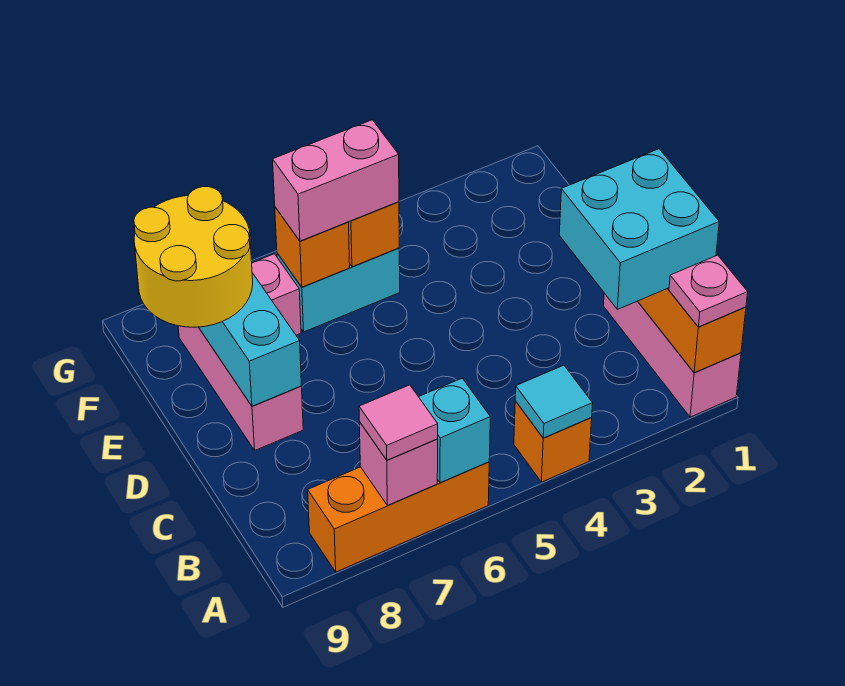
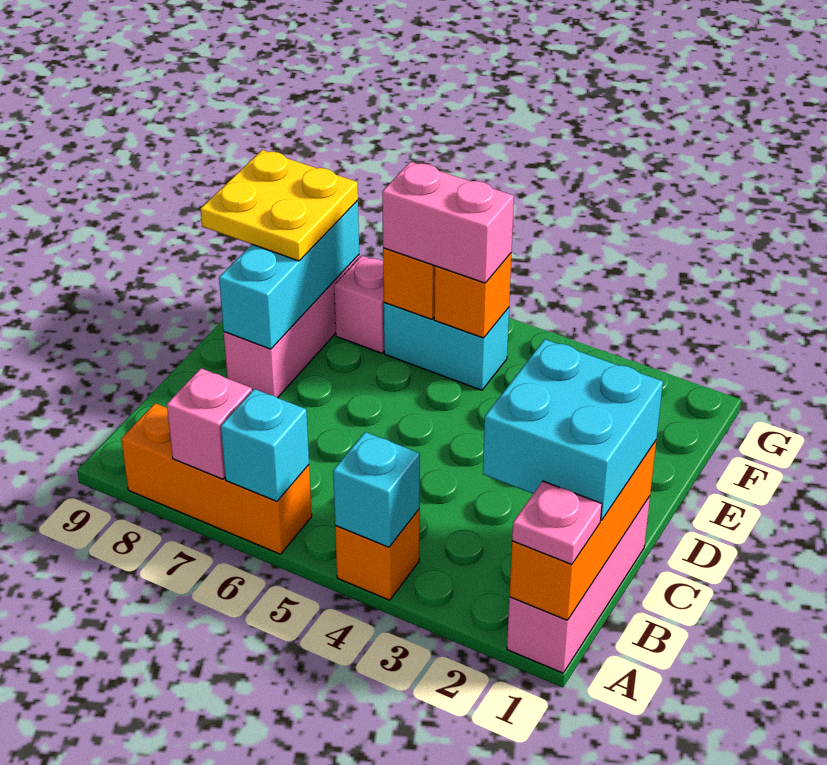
cyan tile A4 level 2 -> cyan brick A4 level 2
pink tile A7 level 3 -> none
yellow round brick E8:F9 level 3 -> yellow plate E8:F9 level 3

